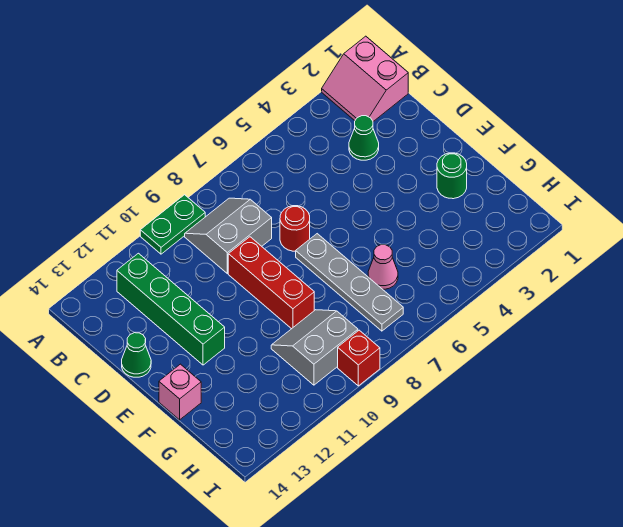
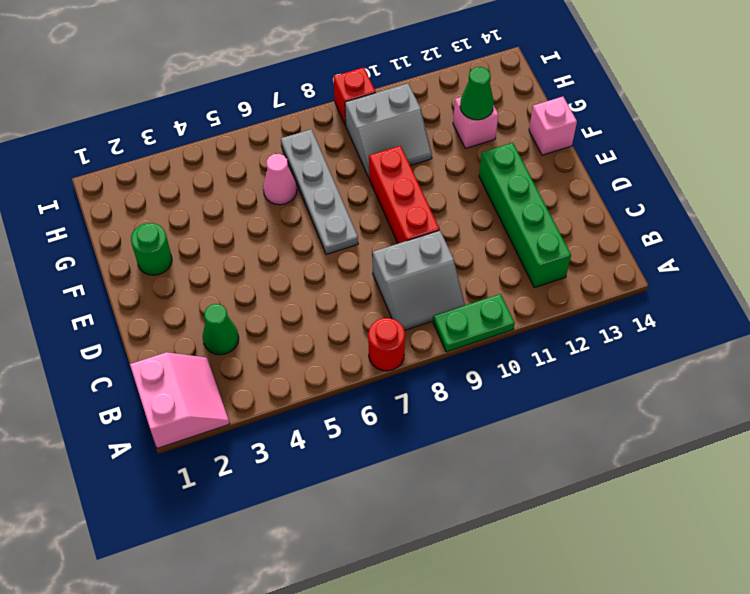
red round brick D7 level 1 -> red round brick A7 level 1
green cone D14 level 1 -> green cone G12 level 2
none -> pink brick G12 level 1

